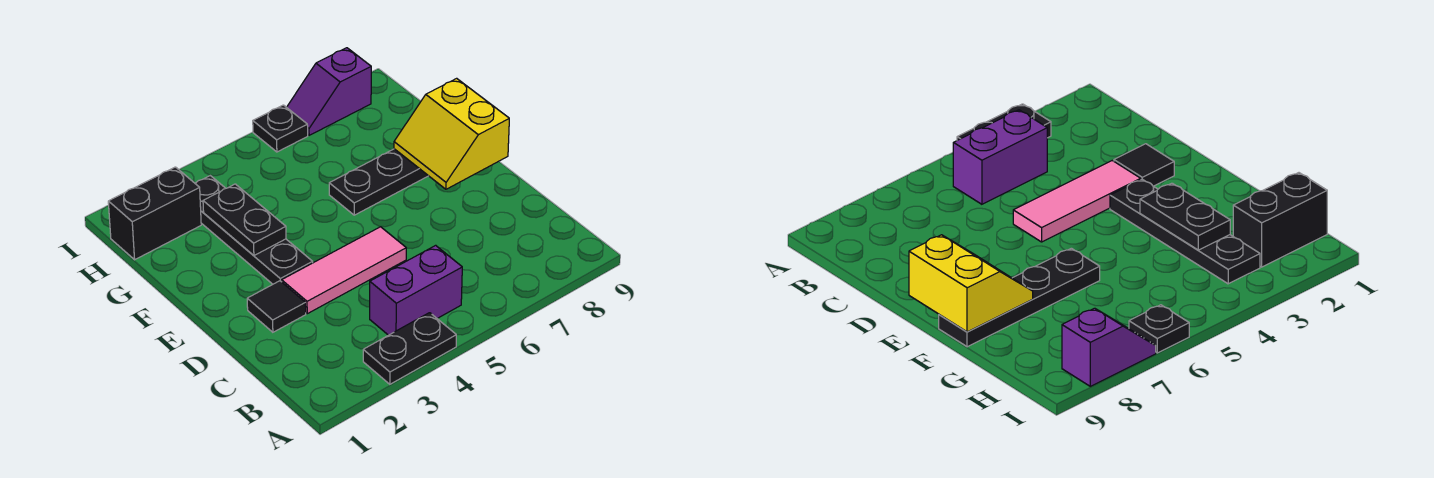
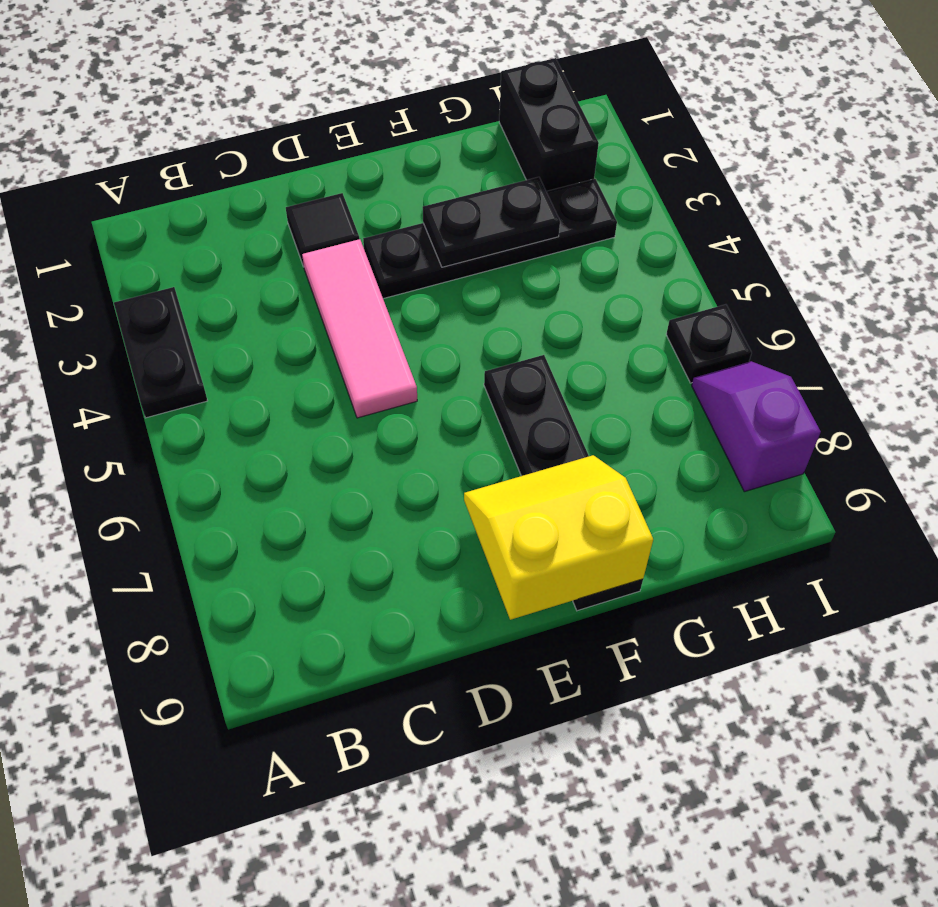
purple brick B4:B5 level 1 -> none

